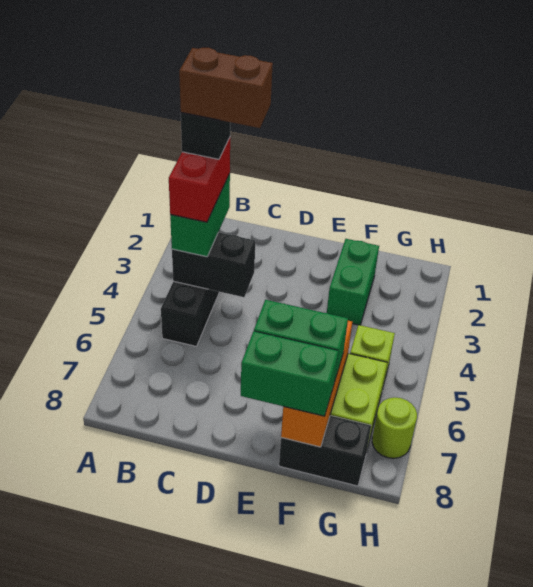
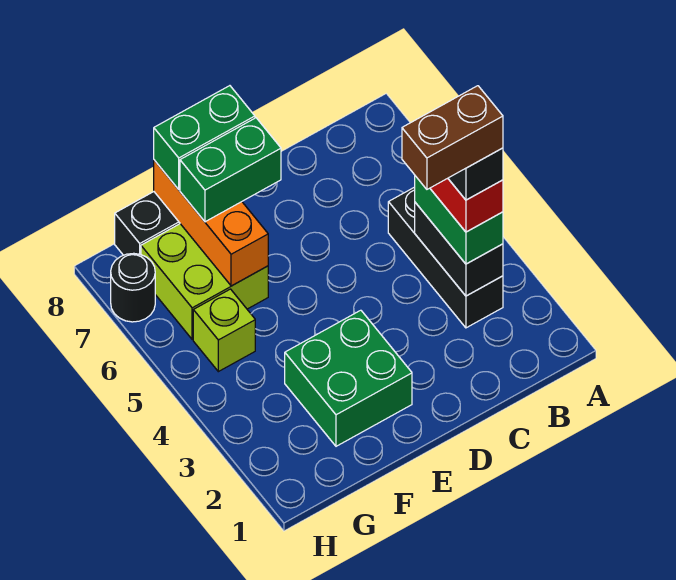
black brick B4:C4 level 2 -> black brick B3:B4 level 2
green brick F2:F3 level 1 -> green brick E2:F3 level 1
lime round brick H7 level 1 -> black round brick H7 level 1

